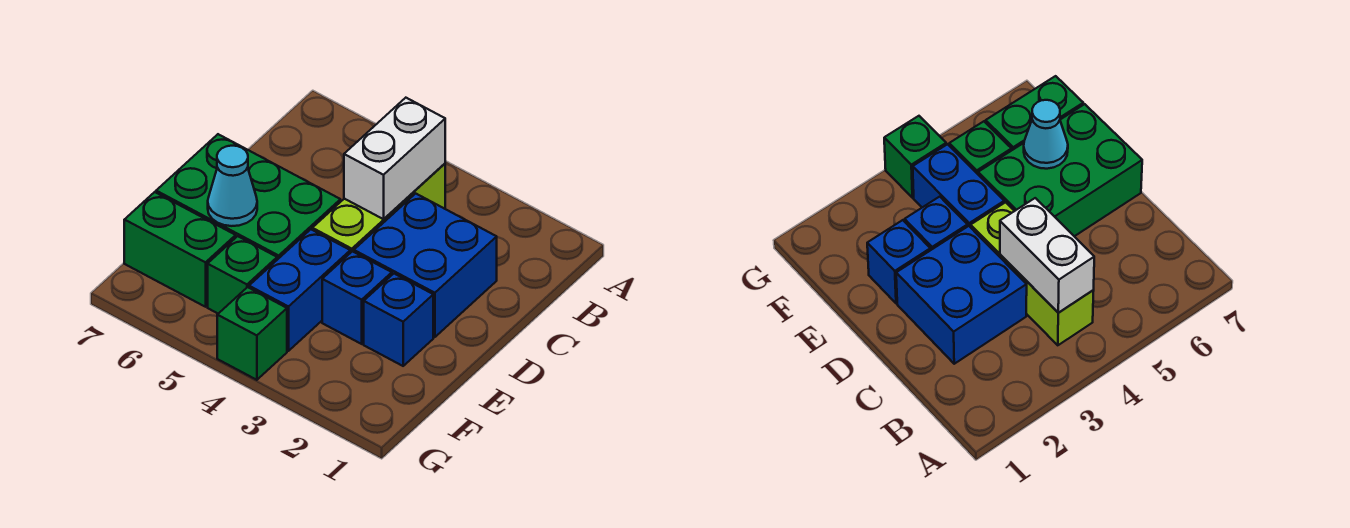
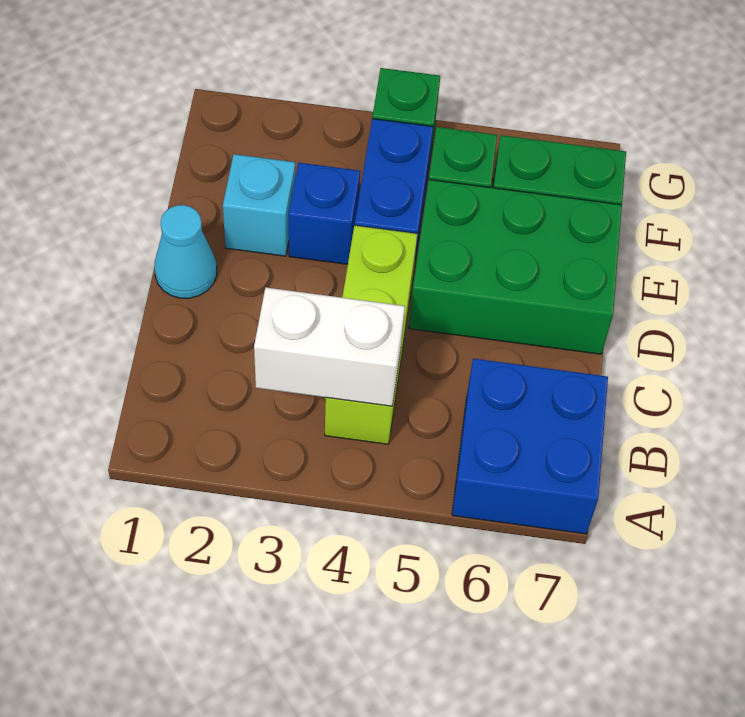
white brick B4:C4 level 2 -> white brick B3:B4 level 2
blue brick C2:D3 level 1 -> blue brick A6:B7 level 1
blue brick E2 level 1 -> cyan brick E2 level 1
cyan cone E6 level 2 -> cyan cone D1 level 1

